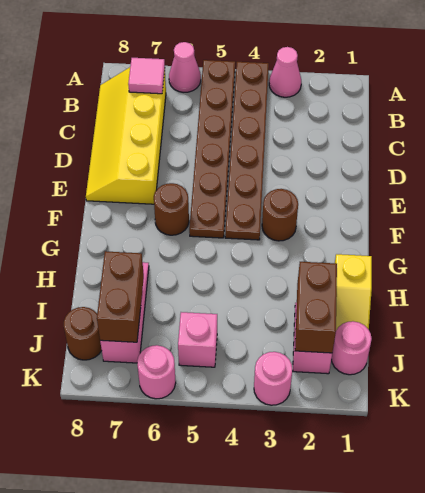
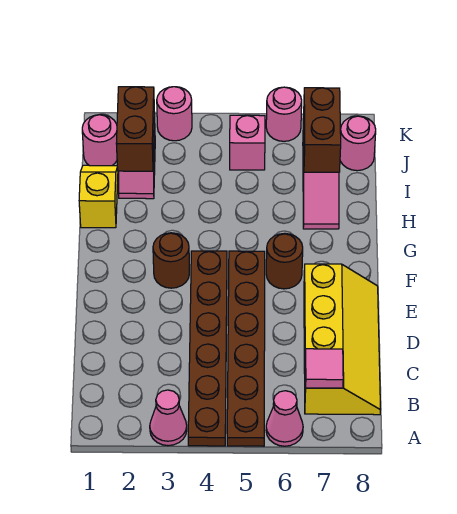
brown round brick J8 level 1 -> pink round brick J8 level 1

